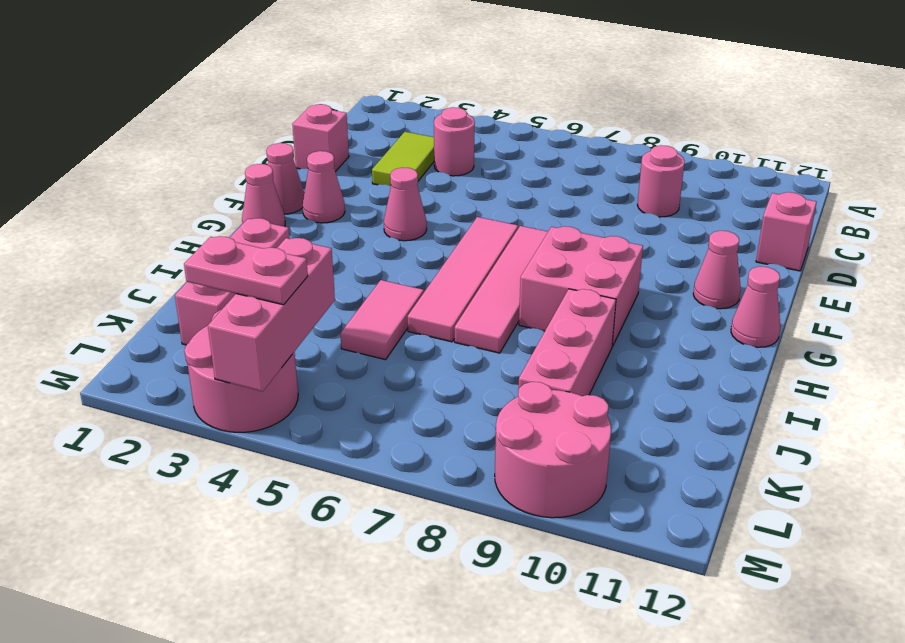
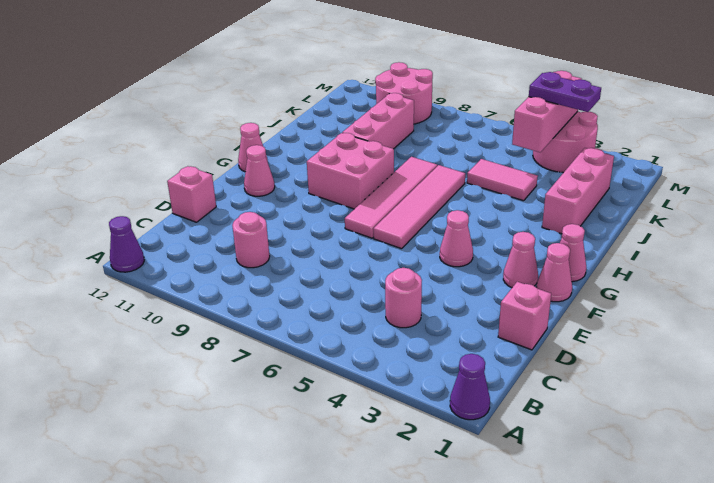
none -> purple cone A1 level 1
none -> purple cone A12 level 1
lime tile C3:D3 level 1 -> none
pink tile I5:J5 level 1 -> pink tile J4:J5 level 1
pink plate L3:L4 level 3 -> purple plate L3:L4 level 3

